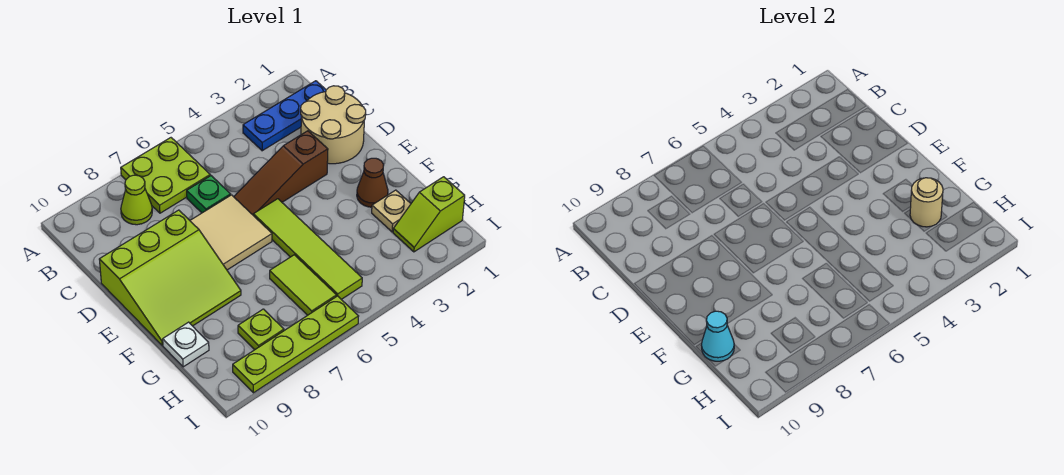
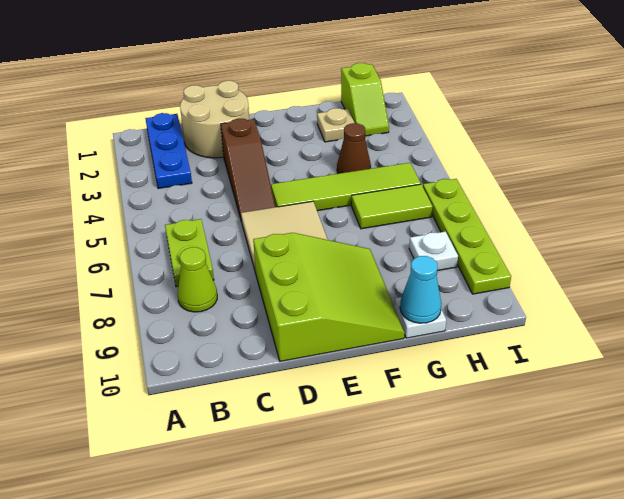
lime plate A6:B7 level 1 -> lime plate B6:B7 level 1
green plate C6 level 1 -> none
brown cone F2 level 1 -> brown cone G4 level 1
tan round brick G2 level 2 -> none
lime plate H8 level 1 -> white plate H8 level 1

